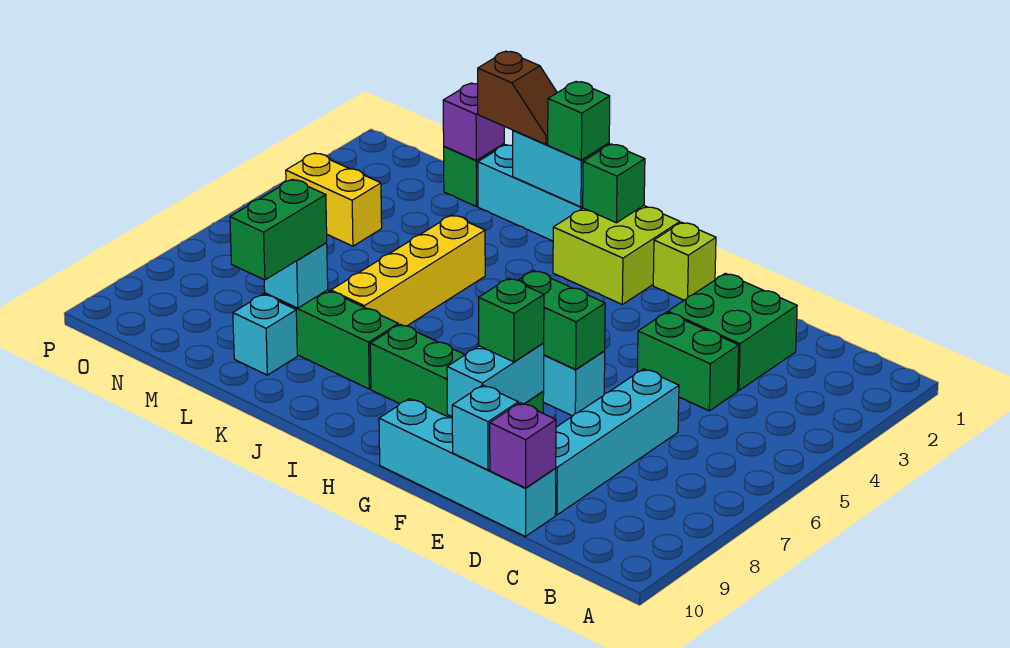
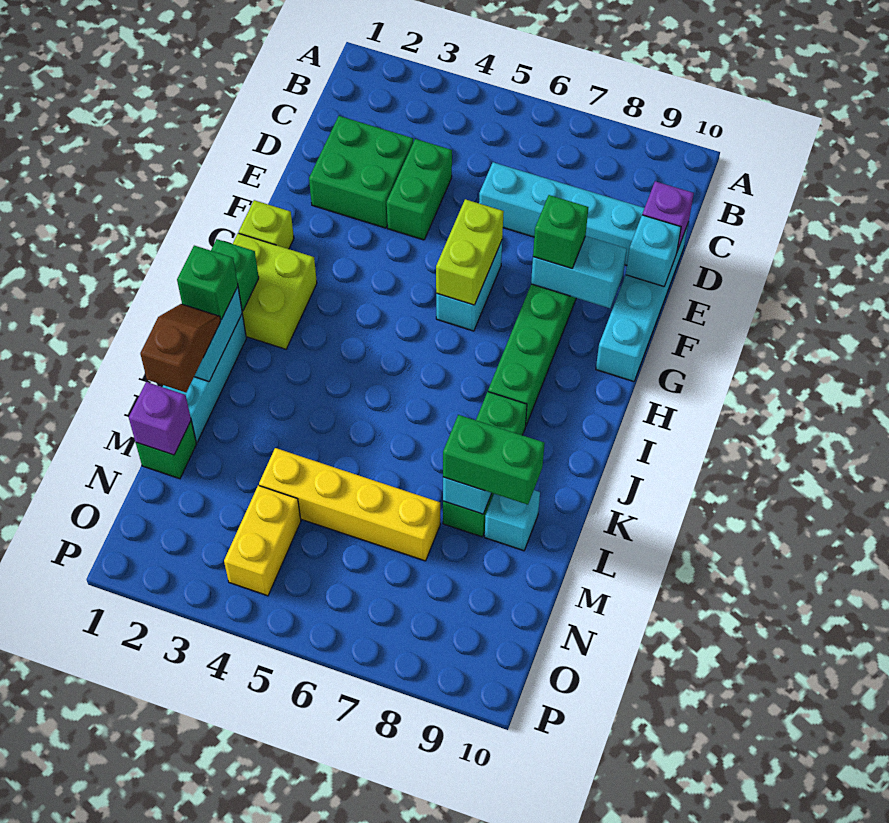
green brick F6:G6 level 2 -> lime brick F6:G6 level 2
yellow brick K4:K7 level 1 -> yellow brick M4:M7 level 1

